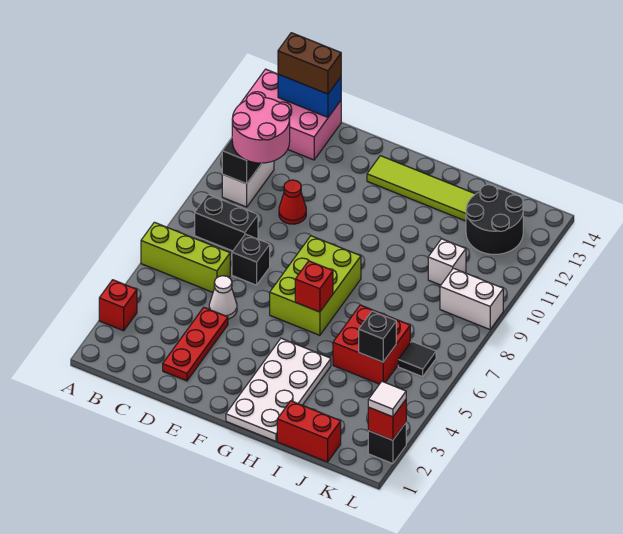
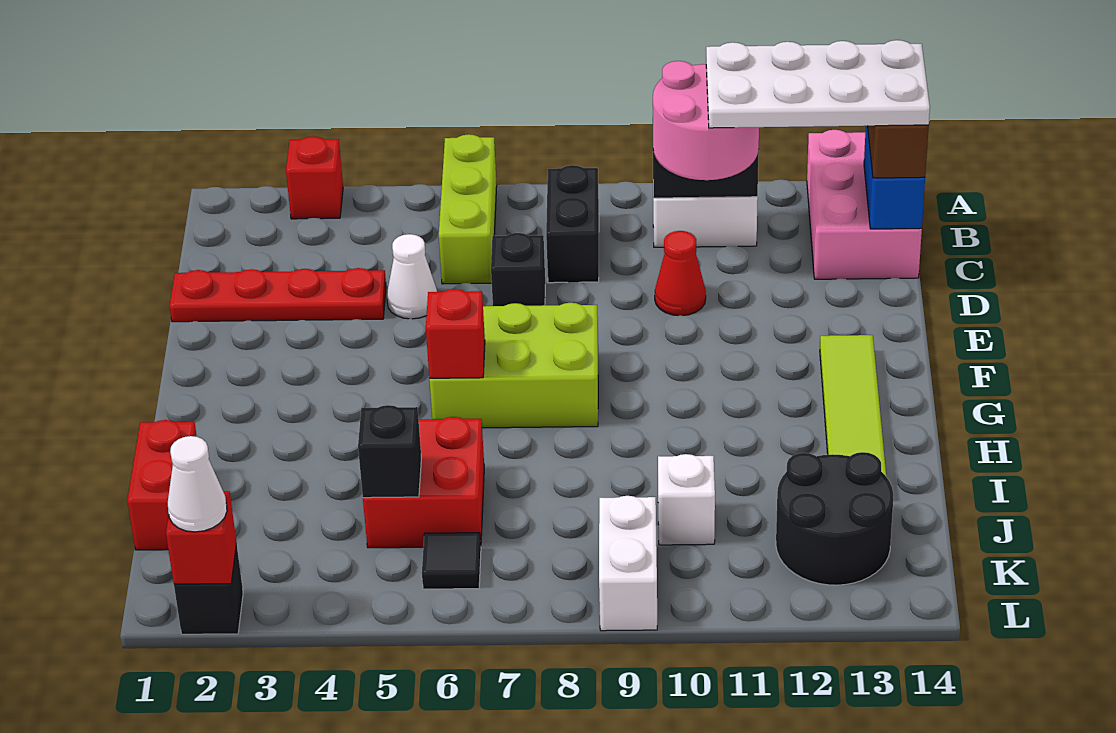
red plate D2:D4 level 1 -> red plate D1:D4 level 1
white plate G1:H4 level 1 -> white plate B11:C14 level 4
white tile L2 level 3 -> white cone L2 level 3

